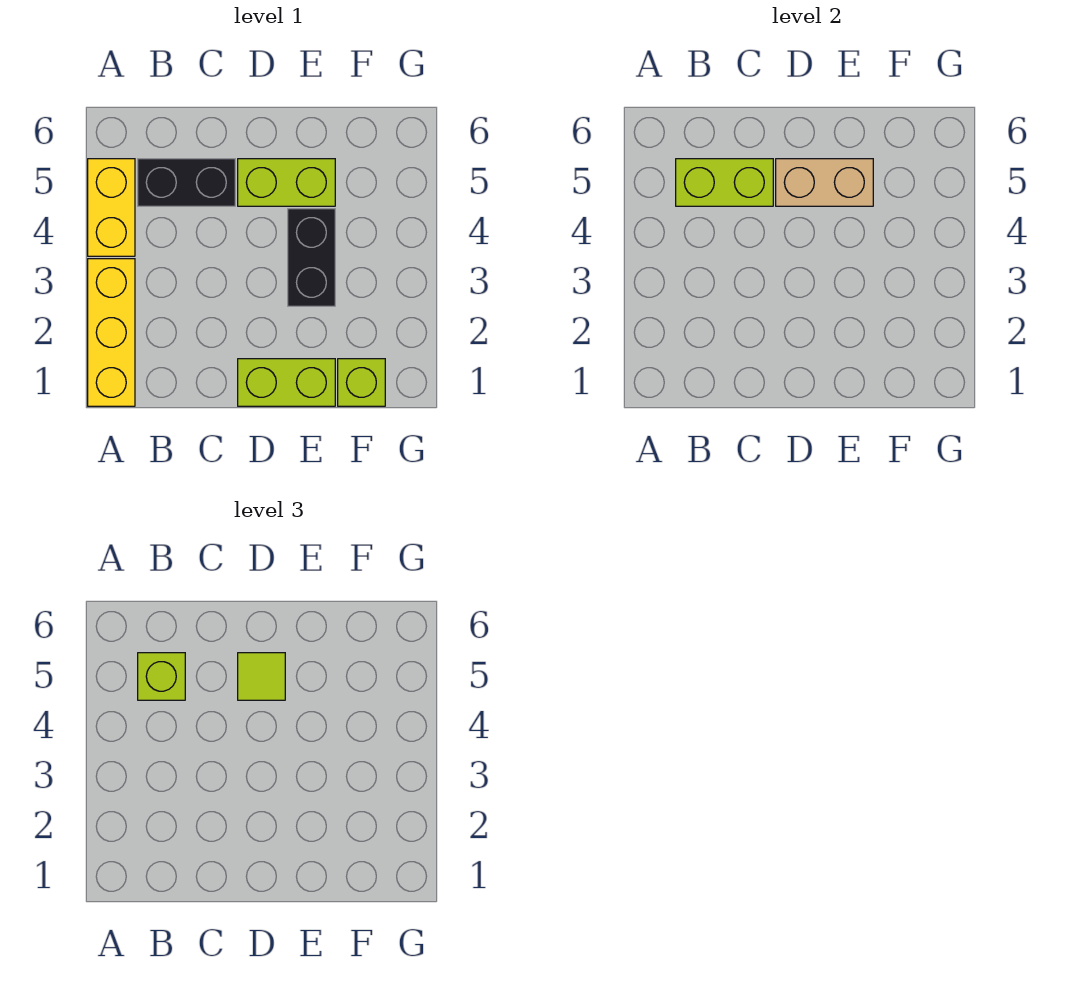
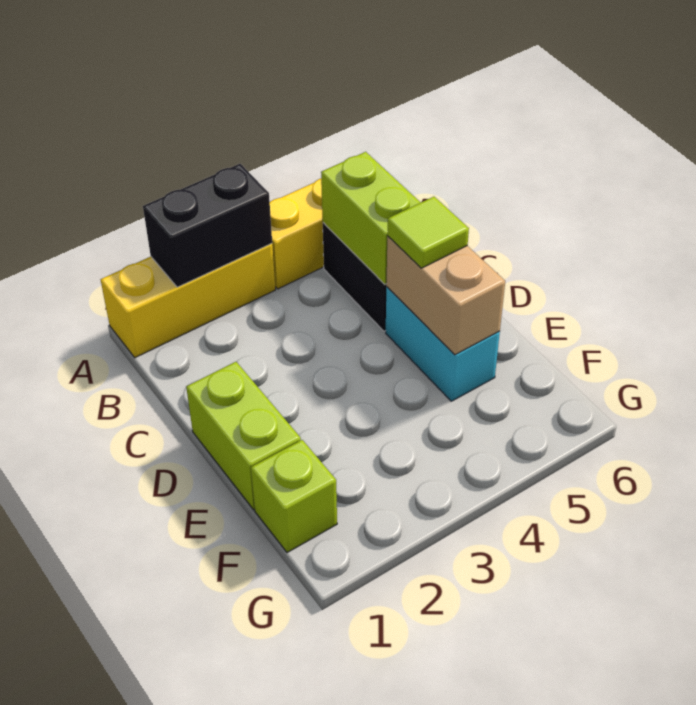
lime brick B5 level 3 -> none
lime brick D5:E5 level 1 -> cyan brick D5:E5 level 1
black brick E3:E4 level 1 -> black brick A2:A3 level 2

